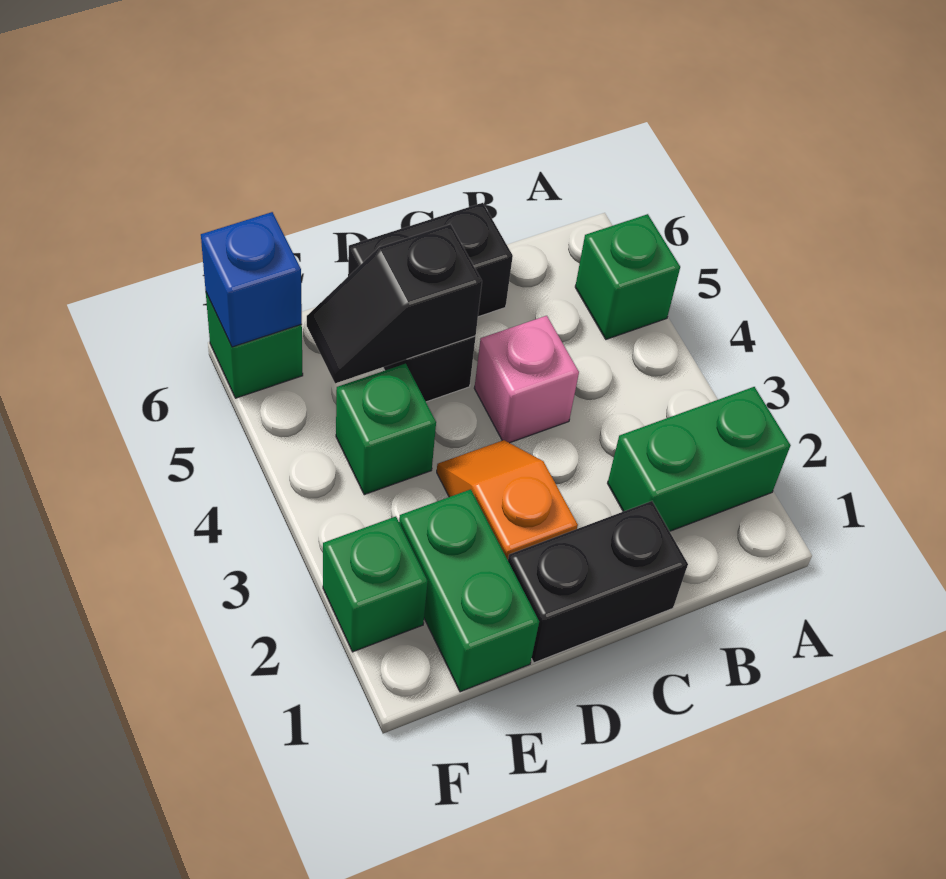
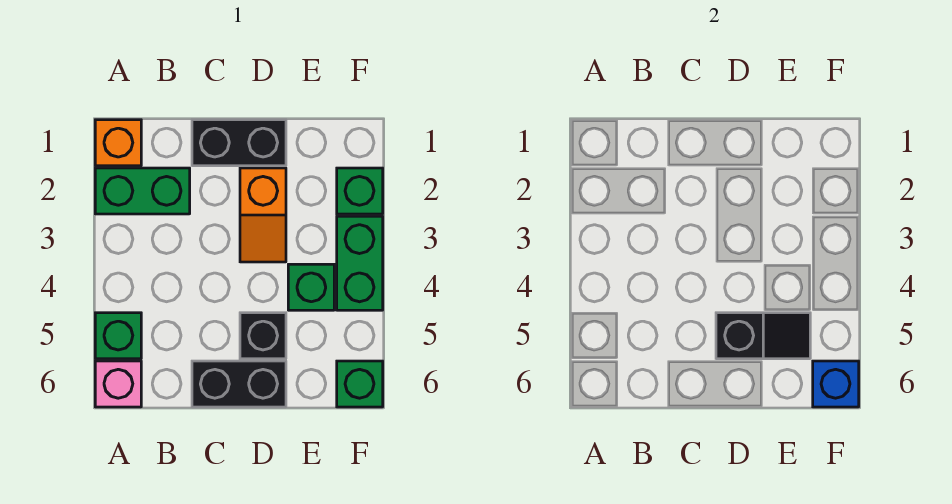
none -> orange brick A1 level 1
pink brick C4 level 1 -> pink brick A6 level 1
green brick E1:E2 level 1 -> green brick F3:F4 level 1

